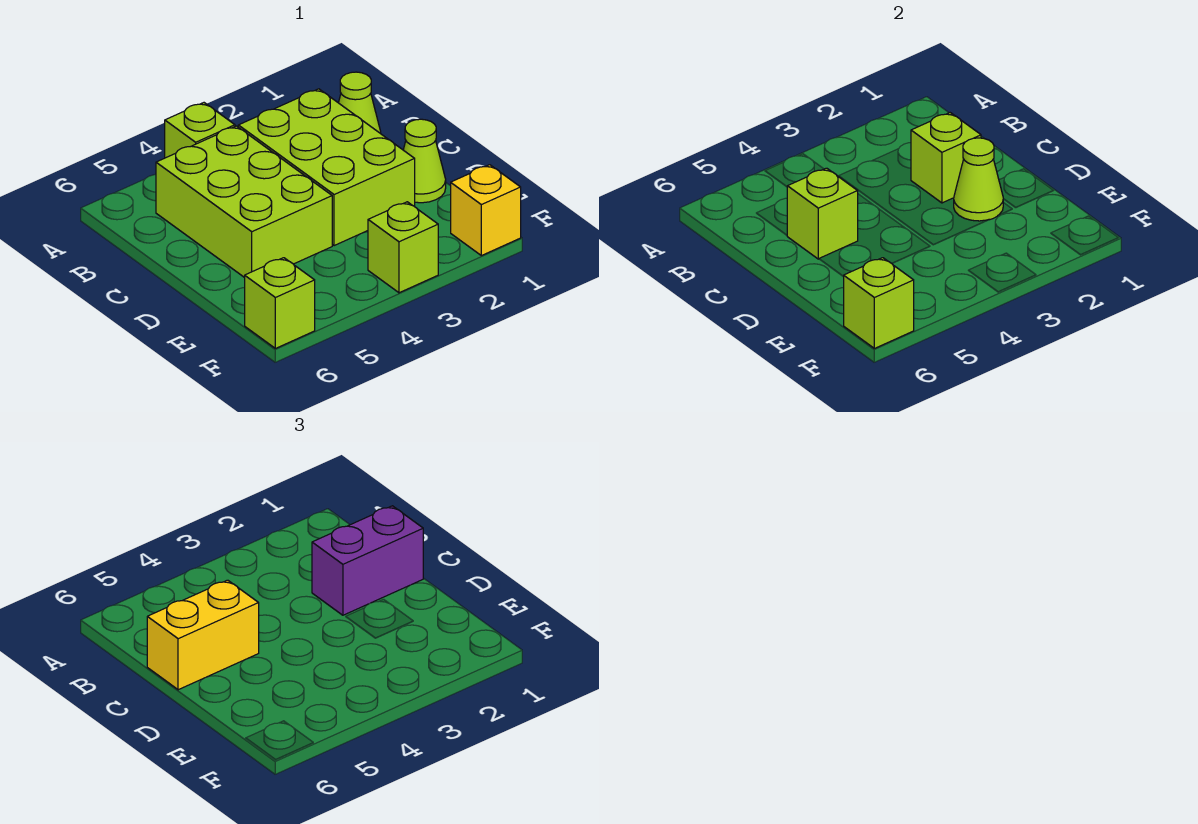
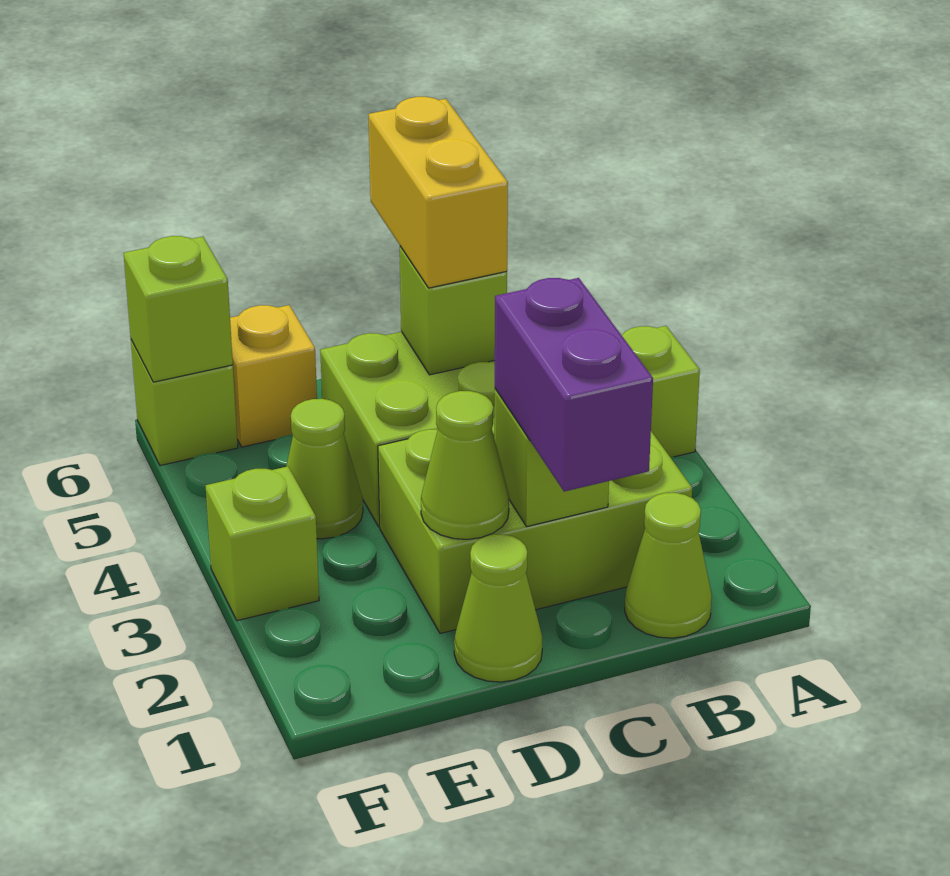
none -> lime cone E4 level 1
yellow brick F1 level 1 -> yellow brick E6 level 1

